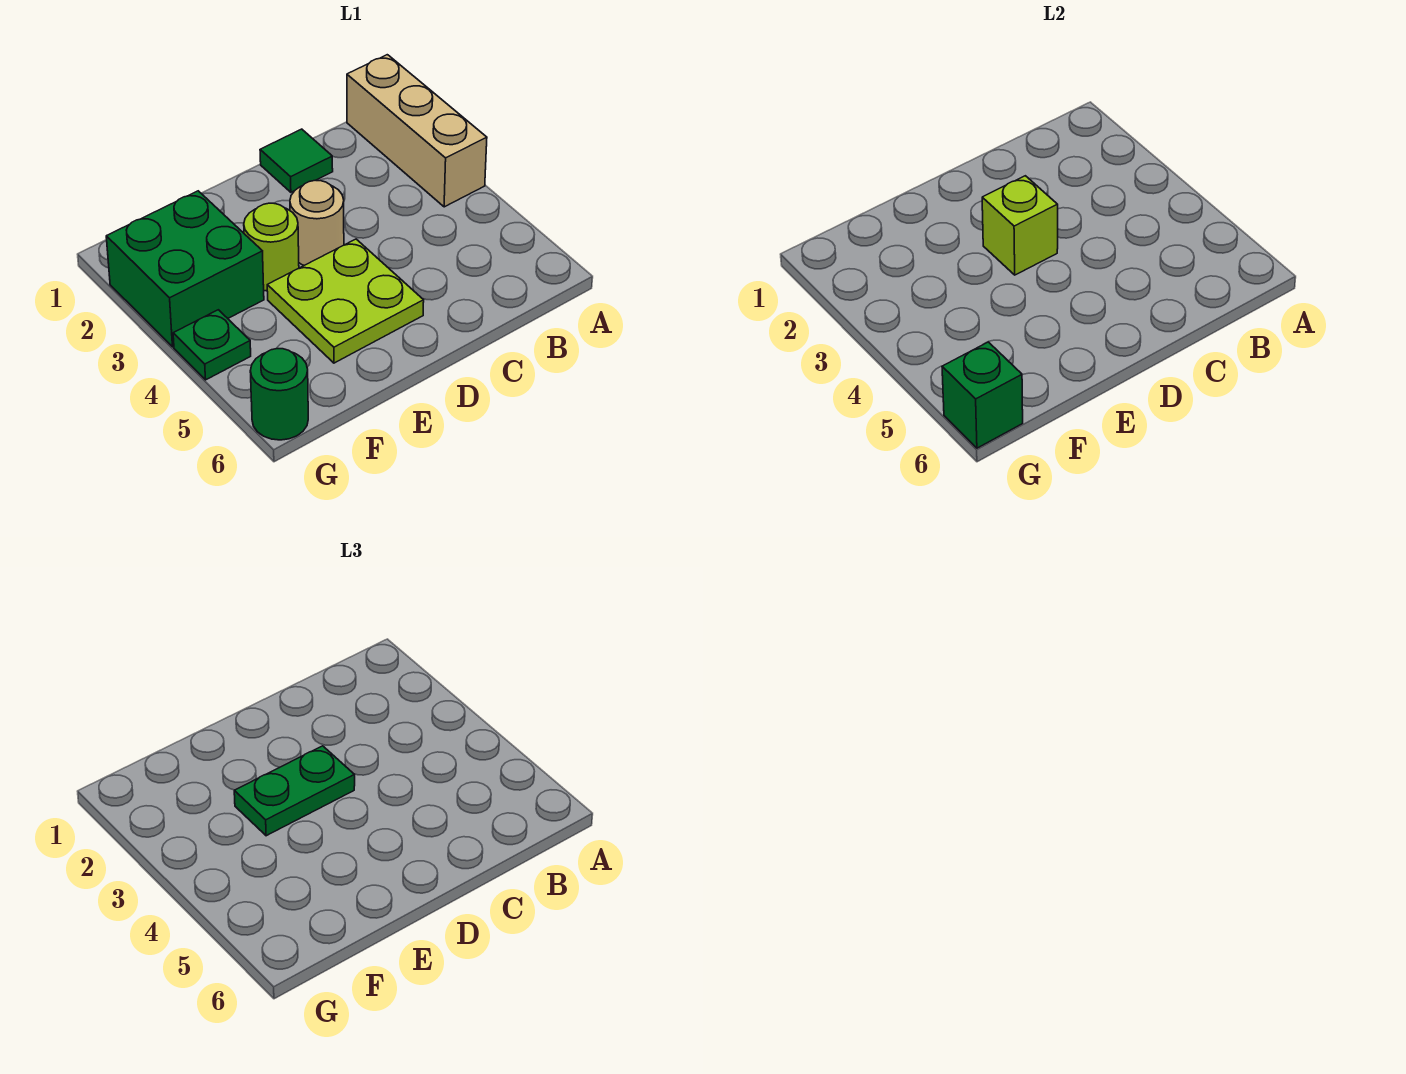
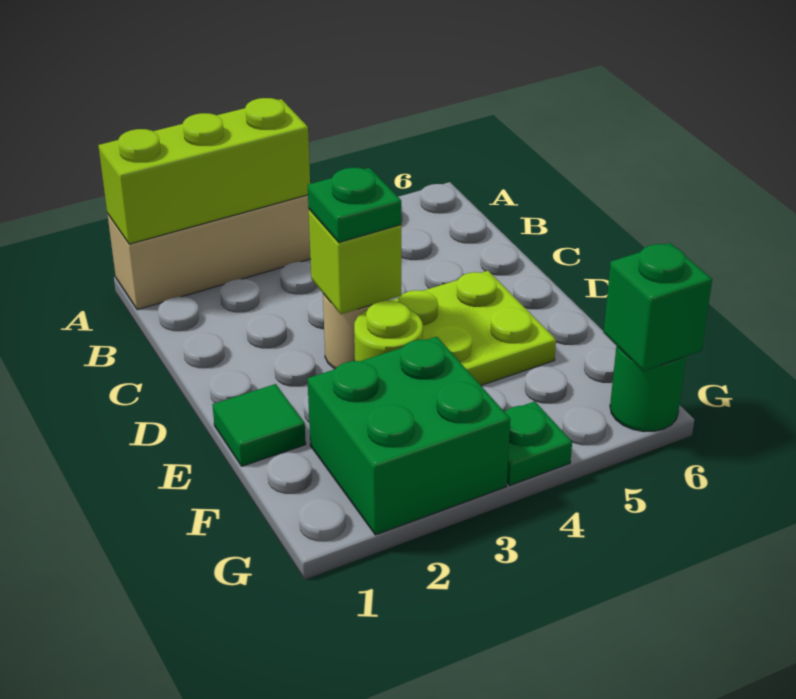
none -> lime brick A1:A3 level 2
green tile C1 level 1 -> green tile E1 level 1
green plate D3:E3 level 3 -> green plate D3 level 3

